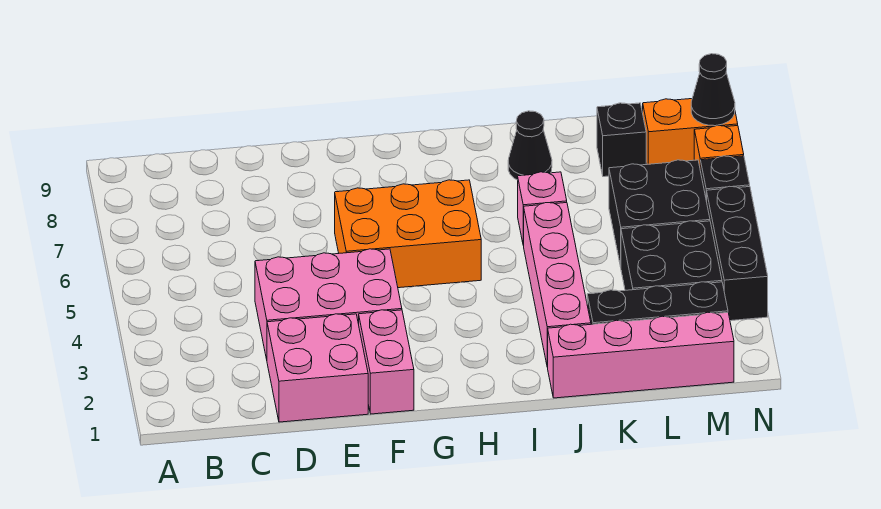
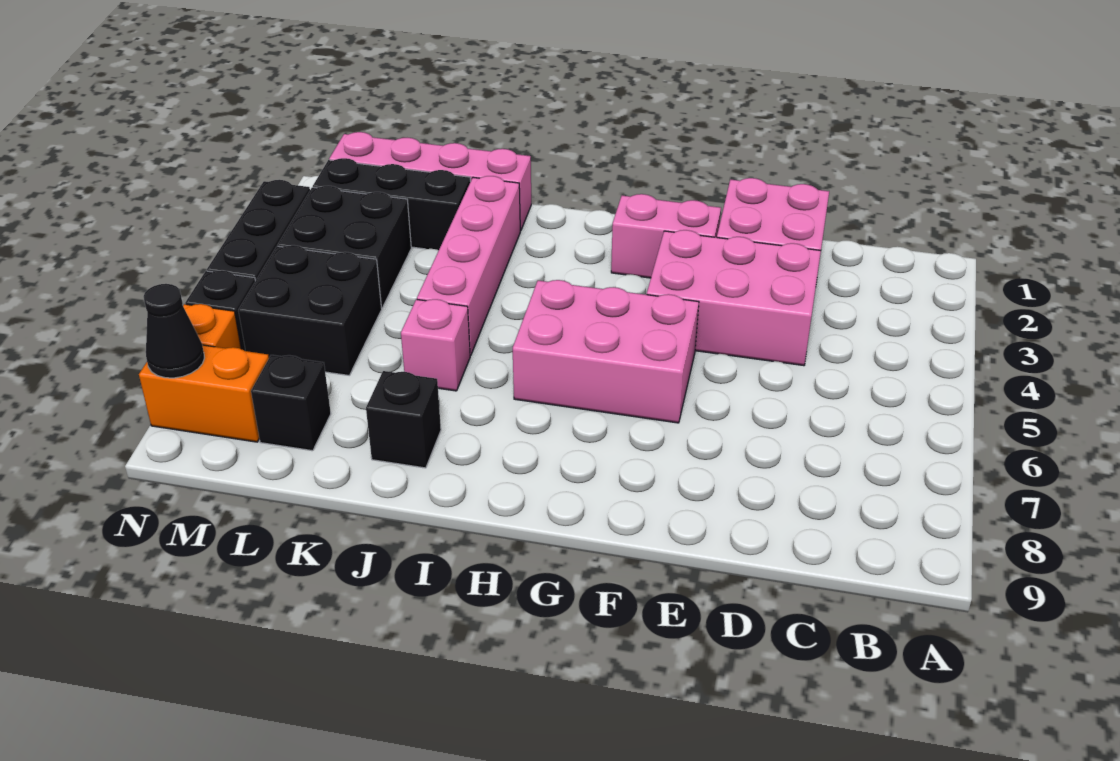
pink brick F1:F2 level 1 -> pink brick F2:G2 level 1
orange brick F5:H6 level 1 -> pink brick F5:H6 level 1
black cone J8 level 1 -> black brick J8 level 1

